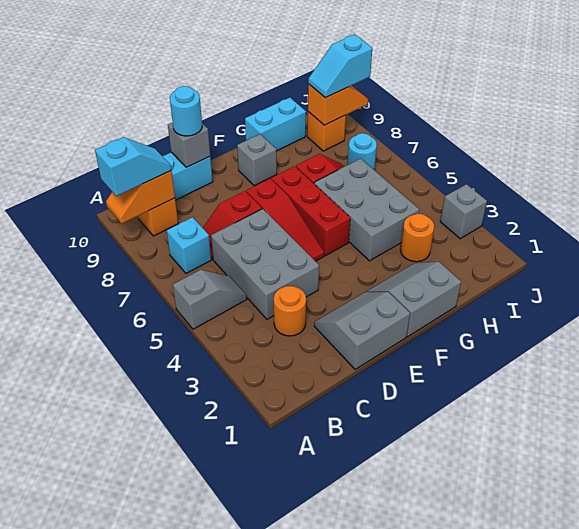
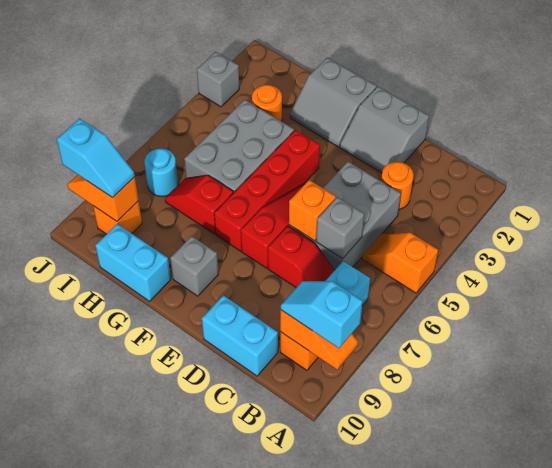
grey slope A5:B5 level 1 top A -> orange slope A5:B5 level 1 top A
none -> orange brick D6 level 2
grey brick D10 level 2 -> grey brick C6 level 2
cyan round brick D10 level 3 -> none
red brick F5:F7 level 1 -> red brick F4:F7 level 1

